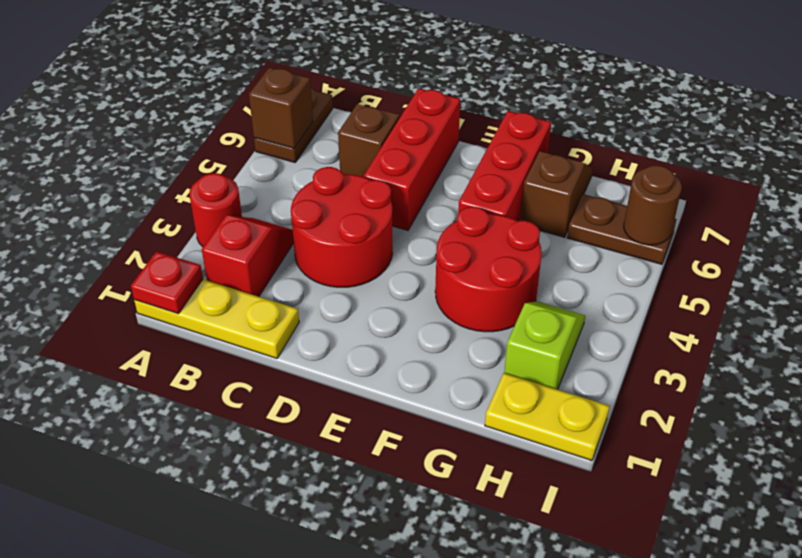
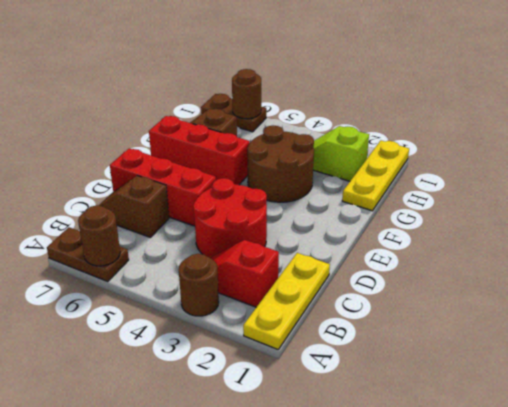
red plate A1 level 2 -> none
red round brick A3 level 1 -> brown round brick A3 level 1
brown brick A6 level 2 -> brown round brick A6 level 2
red round brick F3:G4 level 1 -> brown round brick F3:G4 level 1
yellow plate H1:I1 level 1 -> yellow plate G1:I1 level 1
brown plate H6:I6 level 1 -> brown plate I6:I7 level 1

